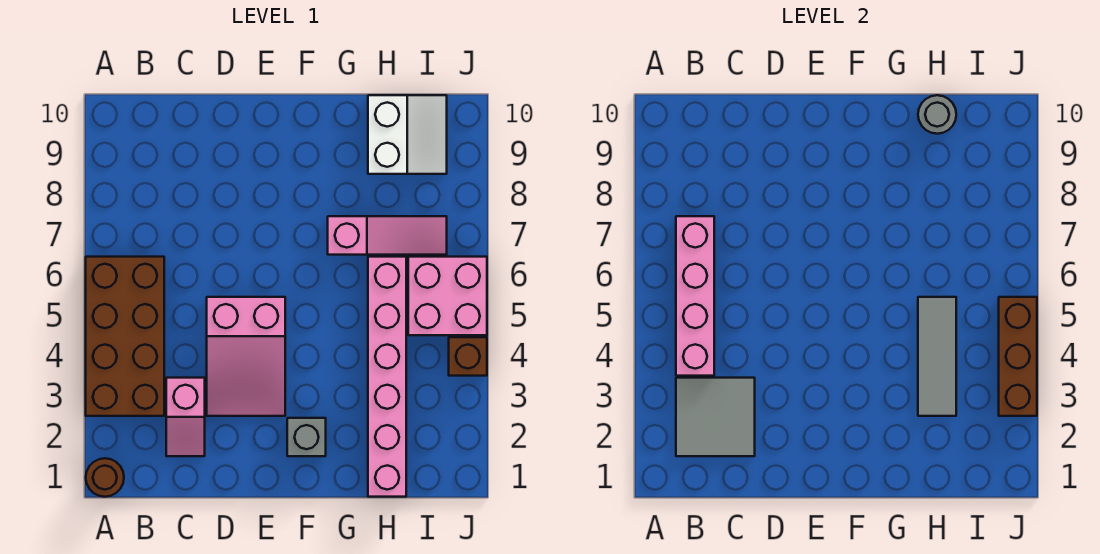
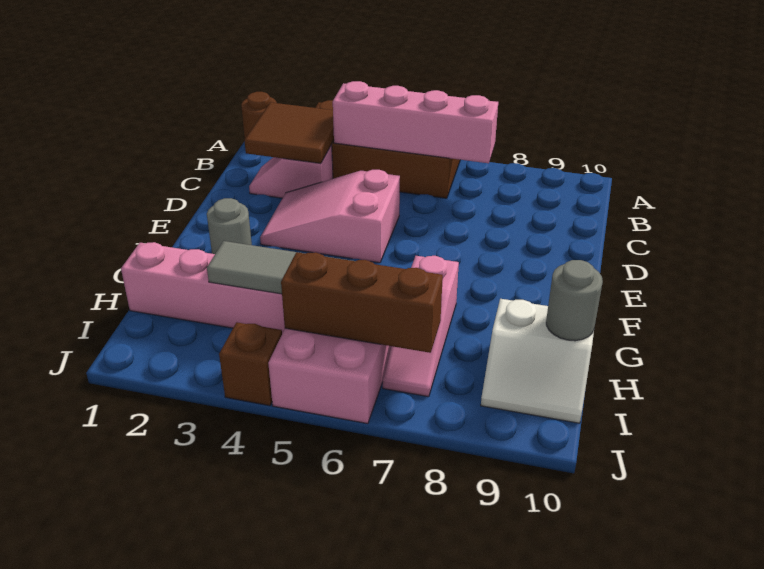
grey tile B2:C3 level 2 -> brown tile B2:C3 level 2
grey brick F2 level 1 -> grey round brick F2 level 1
brown brick J3:J5 level 2 -> brown brick I5:I7 level 2

